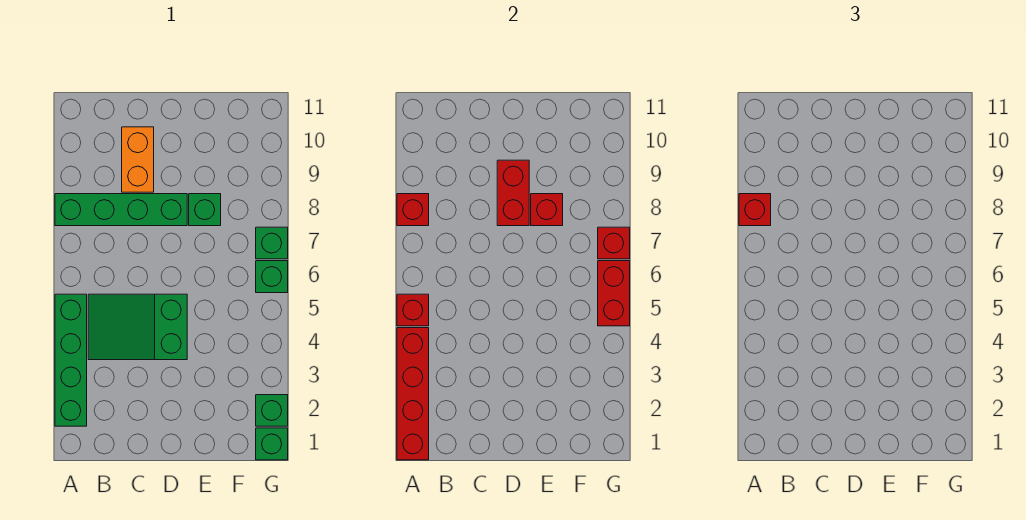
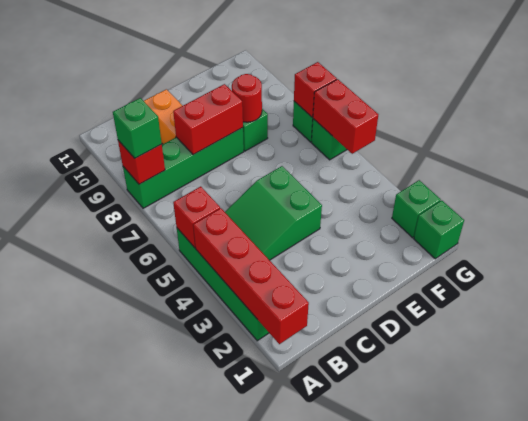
red brick A8 level 3 -> green brick A8 level 3
red brick D8:D9 level 2 -> red brick C8:D8 level 2
red brick E8 level 2 -> red round brick E8 level 2

